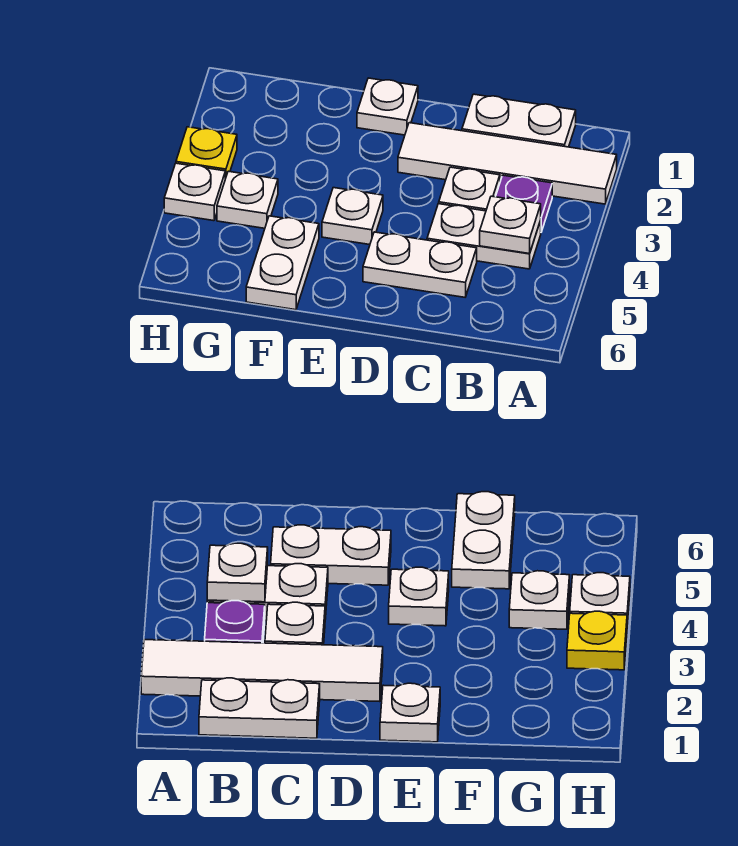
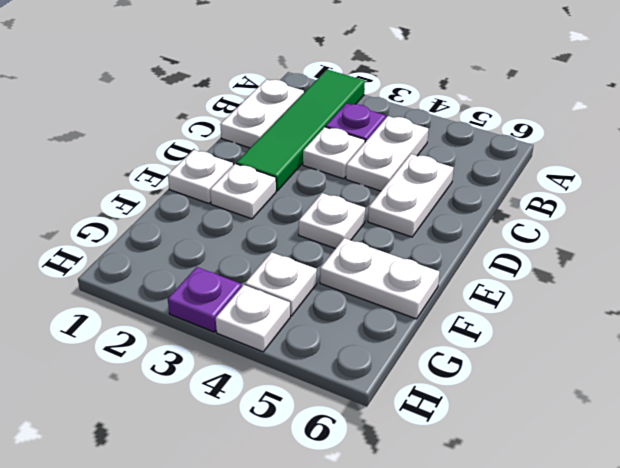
white tile A2:D2 level 1 -> green tile A2:D2 level 1
white plate B4 level 2 -> white plate E2 level 1
yellow plate H3 level 1 -> purple plate H3 level 1

